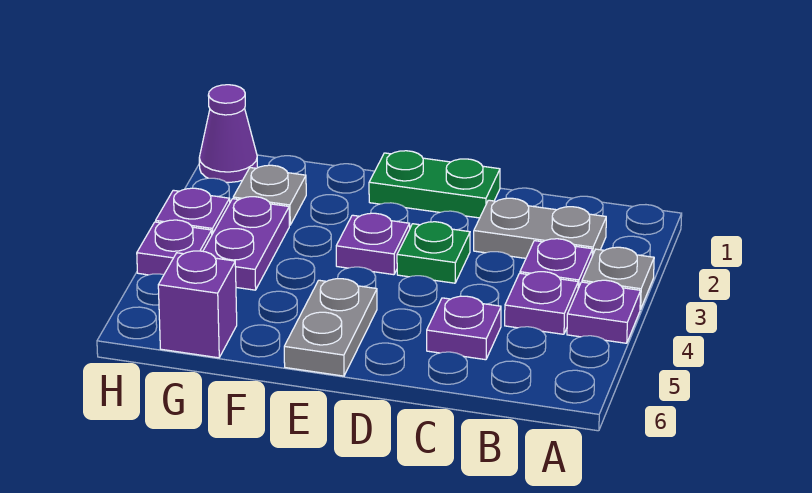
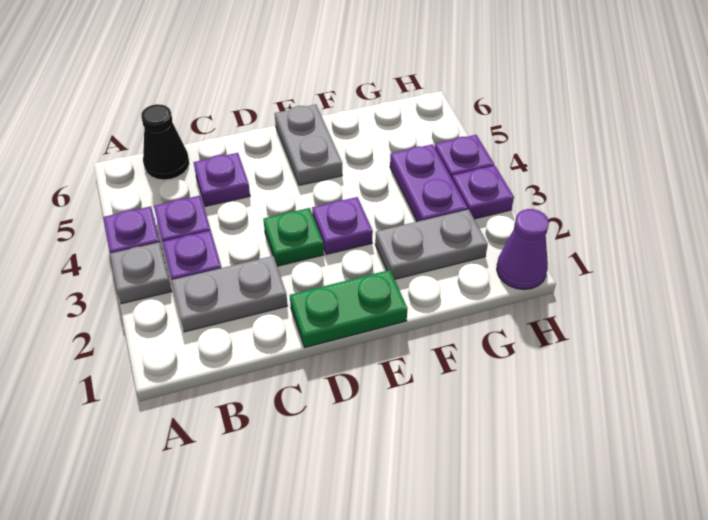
none -> black cone B6 level 1
grey plate G2 level 1 -> grey plate F2:G2 level 1
purple brick G6 level 1 -> none

